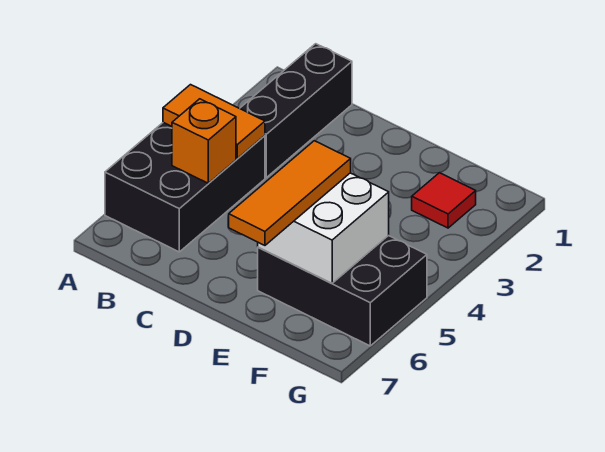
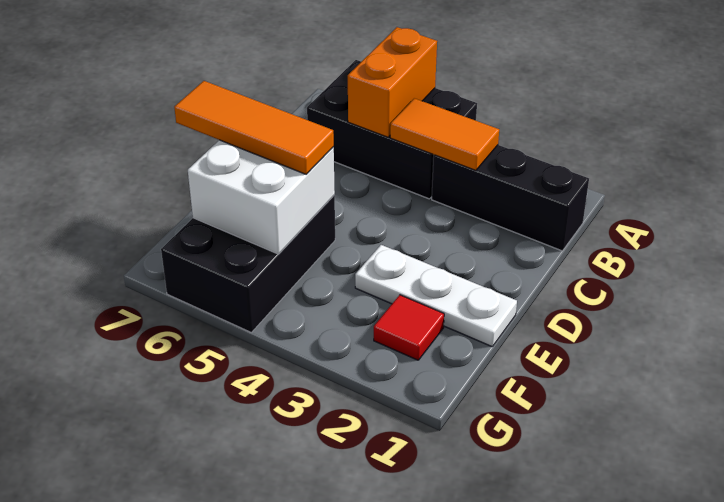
orange tile A4:B4 level 2 -> orange tile B3:B4 level 2
orange brick B5 level 2 -> orange brick A5:B5 level 2
none -> white plate E1:E3 level 1

